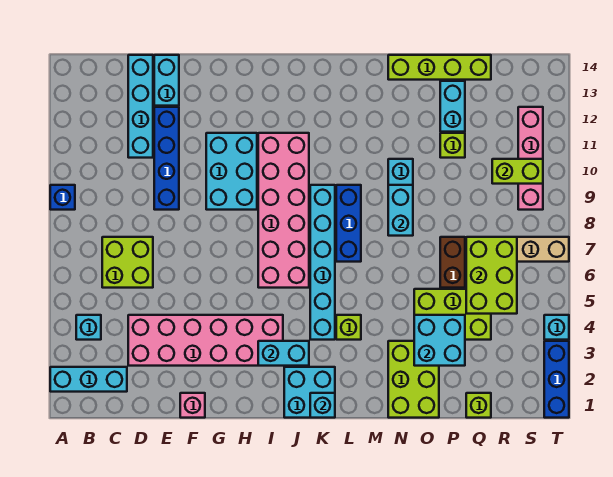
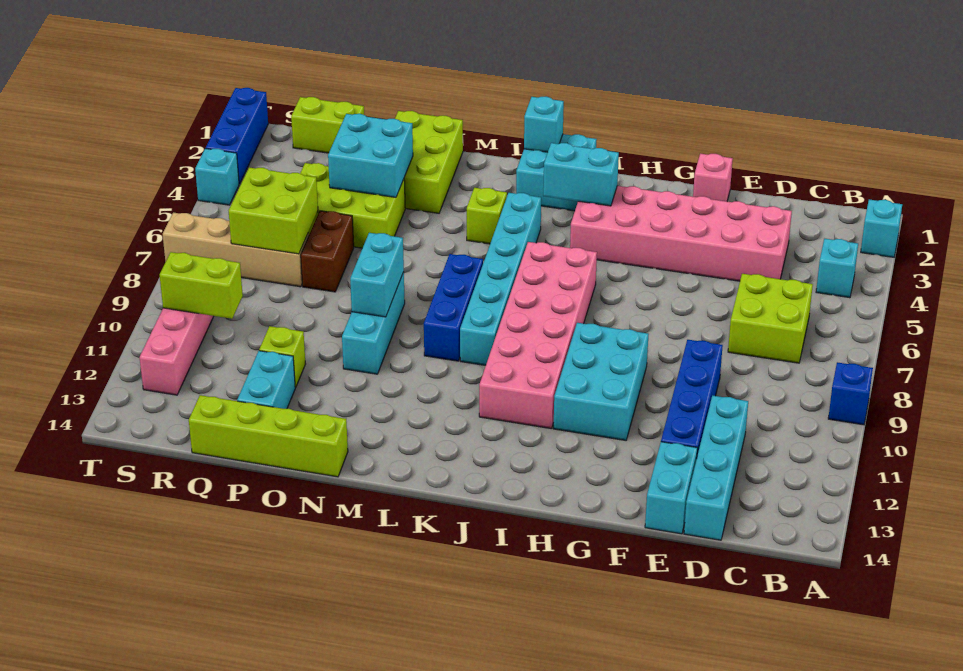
cyan brick A2:C2 level 1 -> cyan brick A2 level 1
lime brick Q1 level 1 -> lime brick Q1:R1 level 1
lime brick Q5:R7 level 2 -> lime brick Q6:R7 level 2

